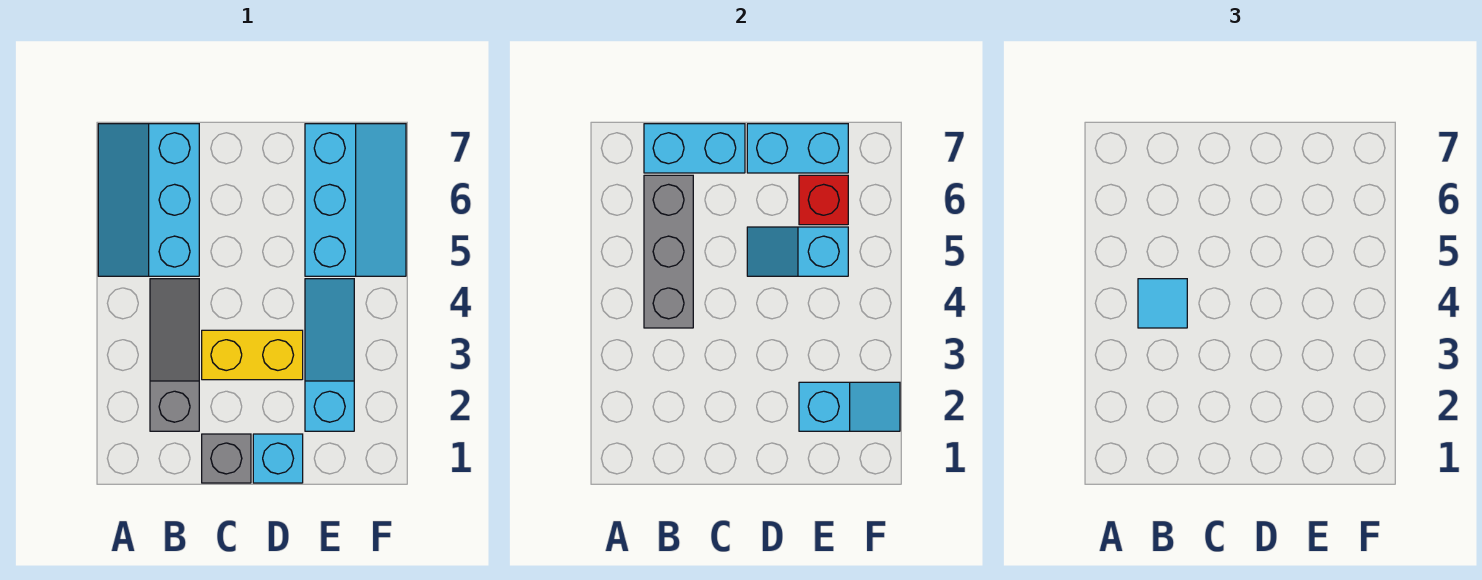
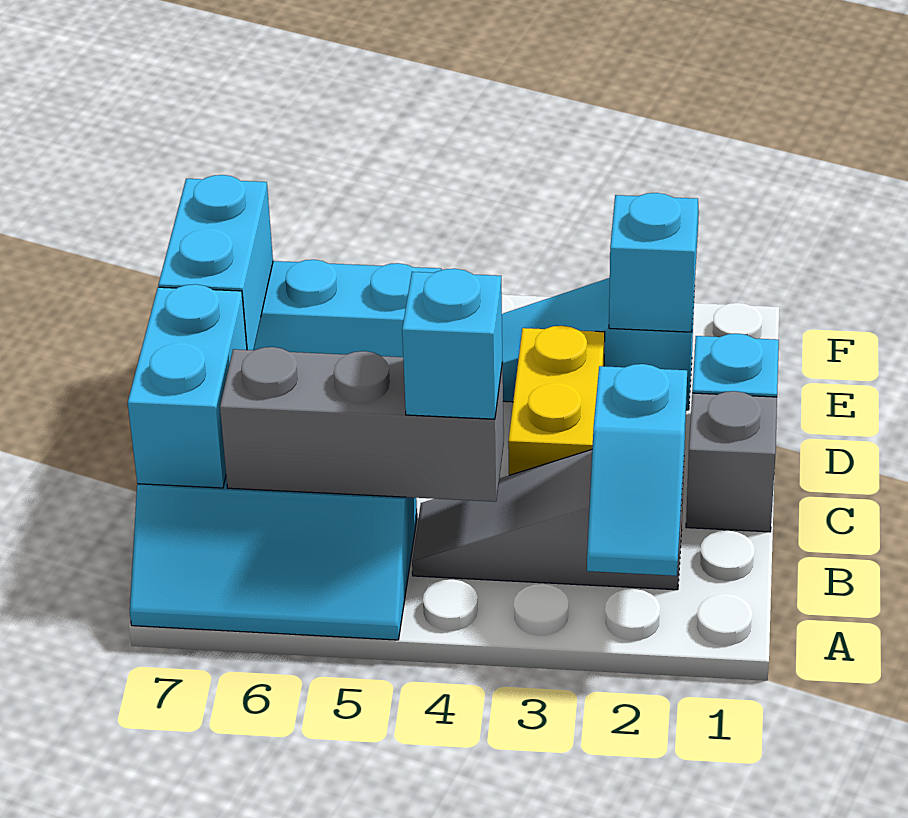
cyan tile B4 level 3 -> cyan brick B4 level 3
cyan slope D5:E5 level 2 top E -> cyan slope A2:B2 level 2 top B
red brick E6 level 2 -> none

